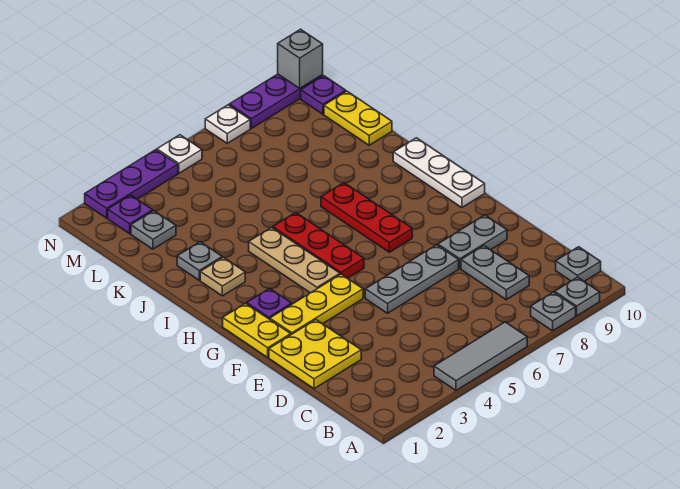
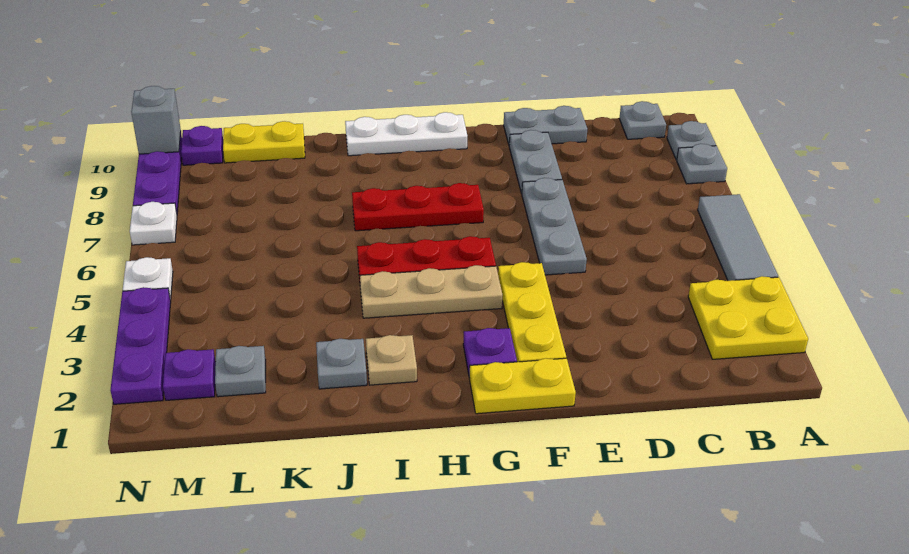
grey plate C8:D8 level 1 -> grey plate D10:E10 level 1
yellow plate D1:E2 level 1 -> yellow plate A2:B3 level 1

